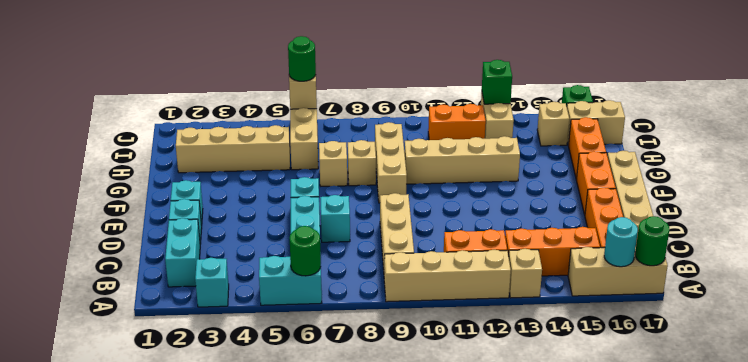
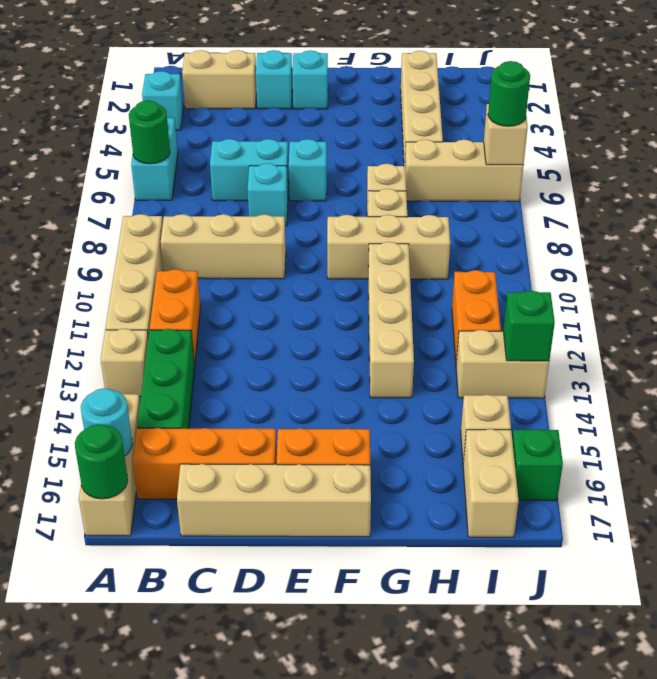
cyan brick B2:C2 level 1 -> tan brick B2:C2 level 1
orange brick B13:B15 level 1 -> green brick B13:B15 level 1
orange brick G16:H16 level 1 -> none

